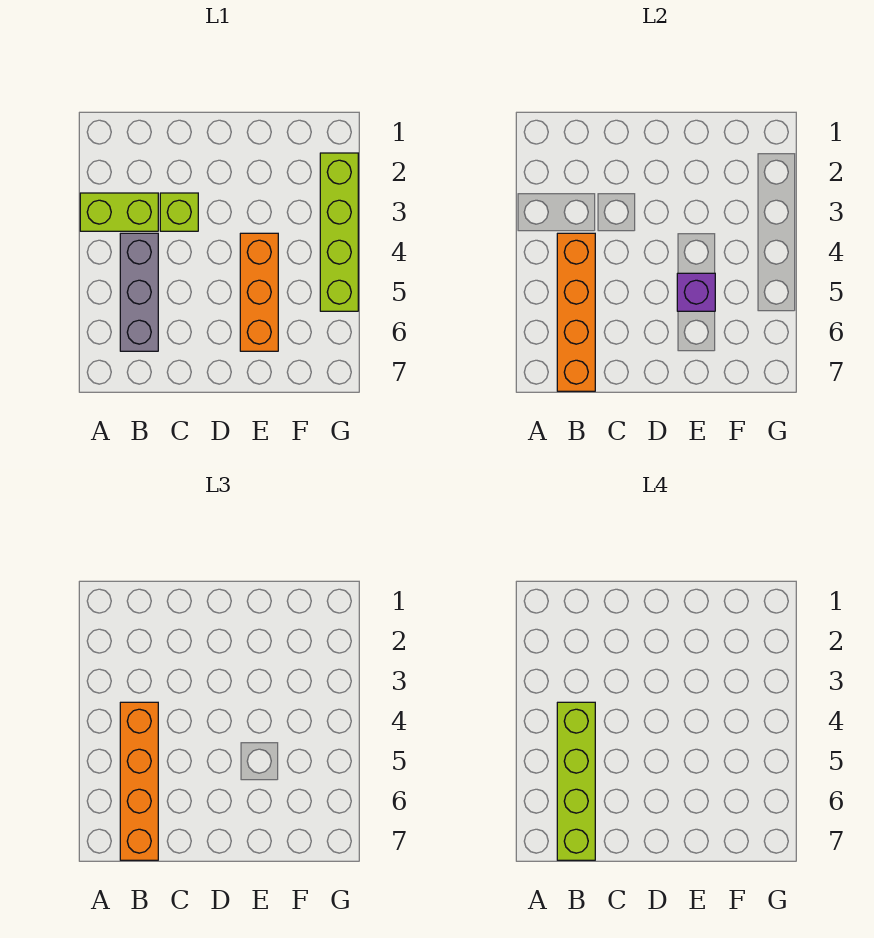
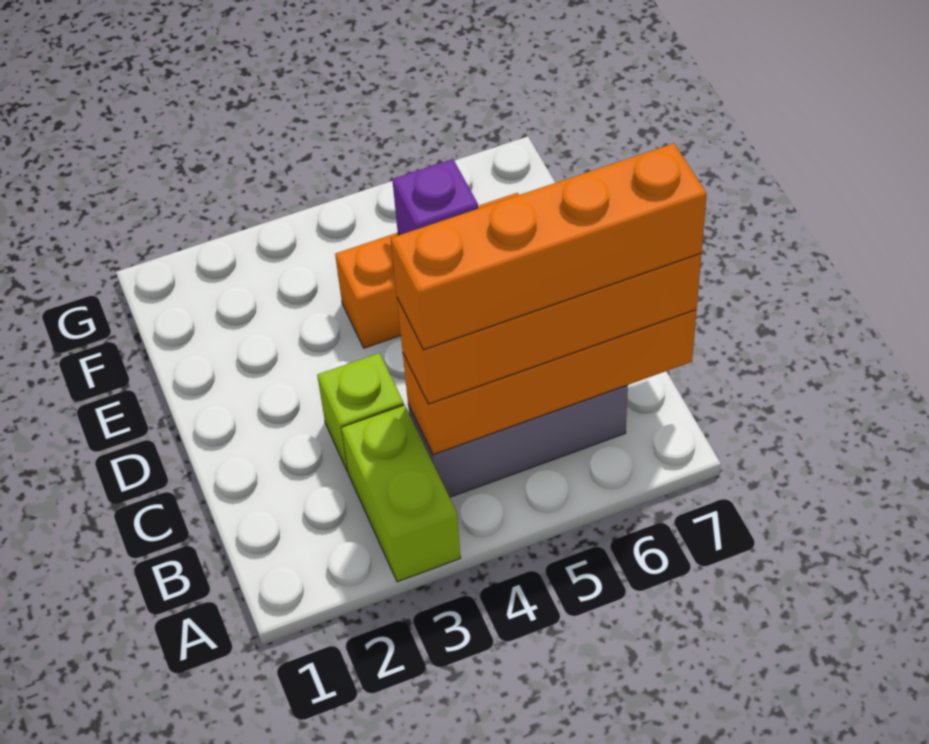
lime brick B4:B7 level 4 -> orange brick B4:B7 level 4
lime brick G2:G5 level 1 -> none

